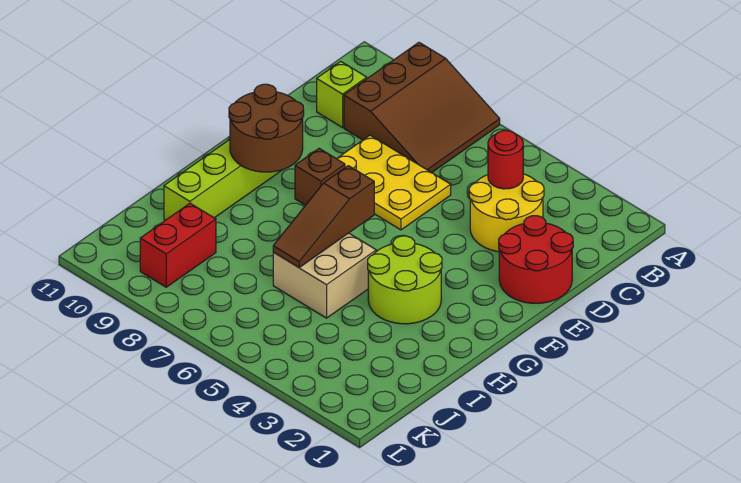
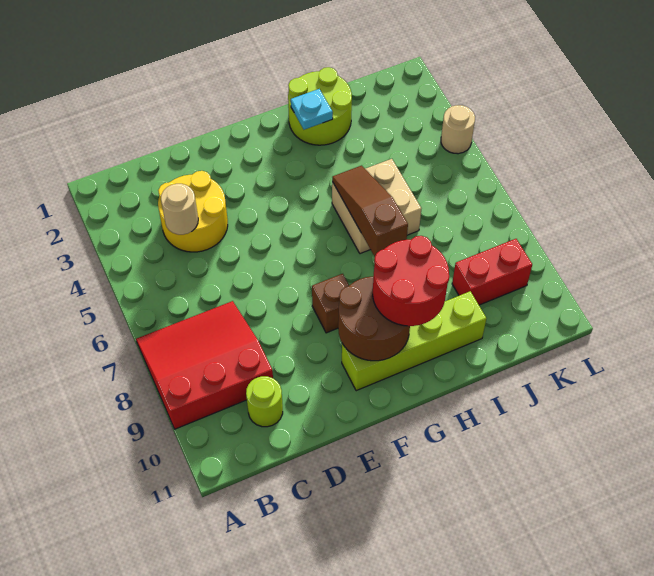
brown slope A7:C9 level 1 top 9 -> red slope A7:C9 level 1 top 9
red round brick C4 level 2 -> tan round brick C4 level 2
lime brick C10 level 1 -> lime round brick C10 level 1
red round brick D1:E2 level 1 -> red round brick G9:H10 level 3
yellow plate D6:E8 level 1 -> none
lime round brick G3:H4 level 1 -> lime round brick H1:I2 level 1
brown slope G6:I6 level 2 top G -> brown slope H5:H7 level 2 top 7
none -> cyan plate H2 level 2
none -> tan round brick L4 level 1

